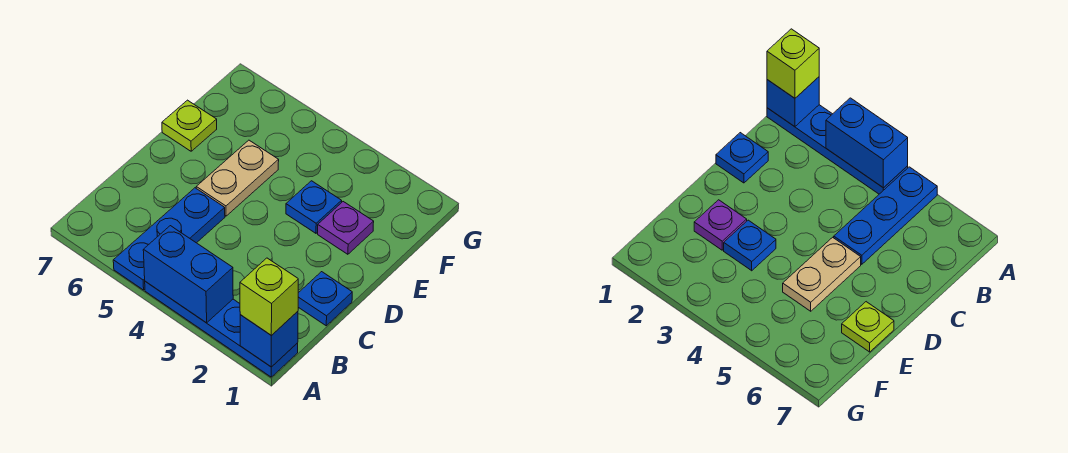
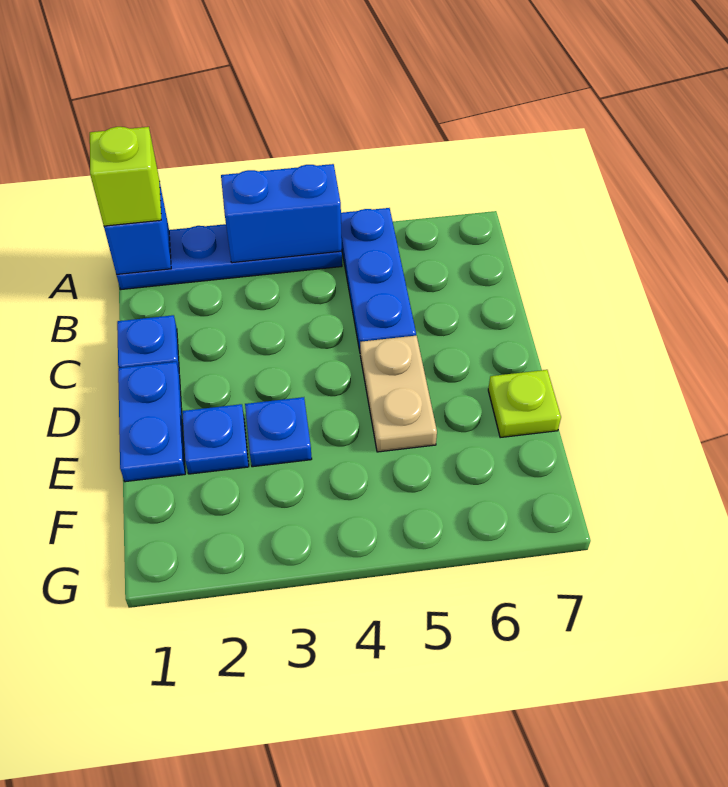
none -> blue plate D1:E1 level 1
purple plate E2 level 1 -> blue plate E2 level 1

